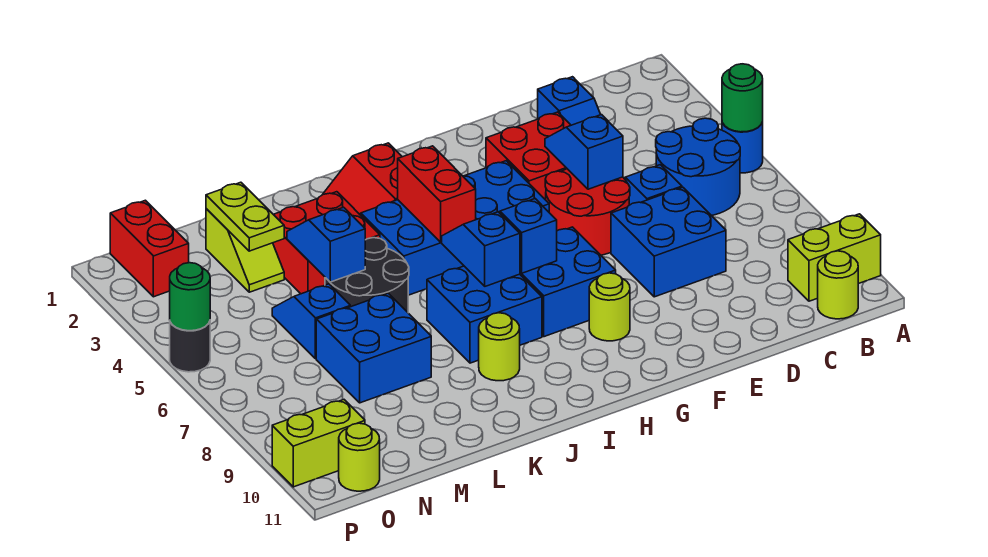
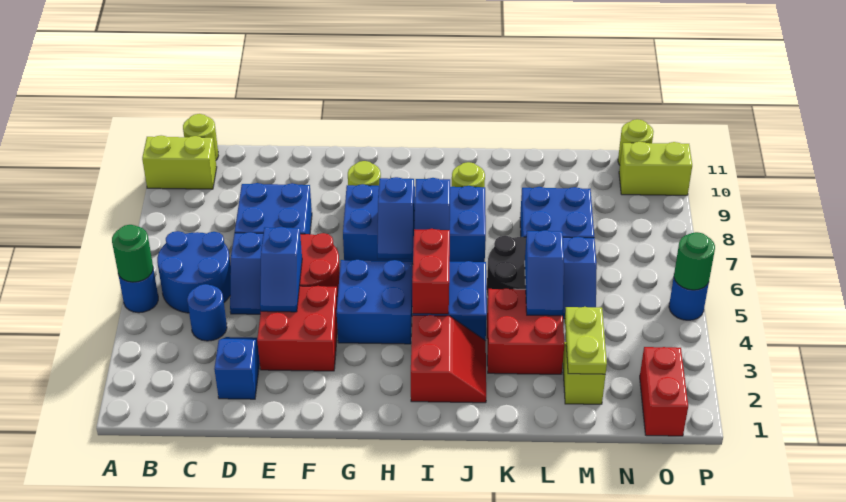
none -> blue round brick C4 level 1
black round brick P5 level 1 -> blue round brick P5 level 1

